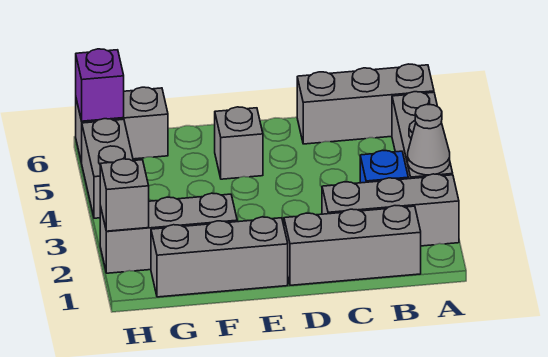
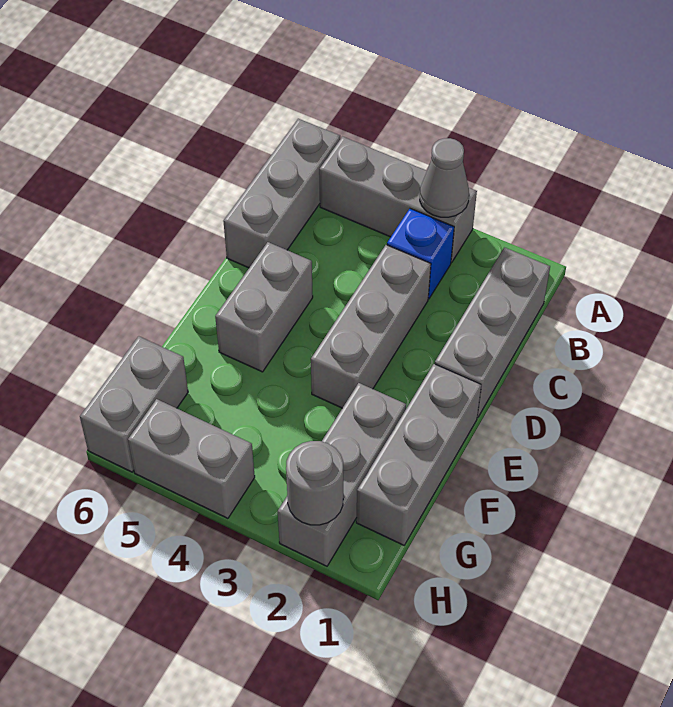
grey brick A2:C2 level 1 -> grey brick C3:E3 level 1
grey brick E5 level 1 -> grey brick D5:E5 level 1
grey brick H2 level 2 -> grey round brick H2 level 2
purple brick H6 level 2 -> none

